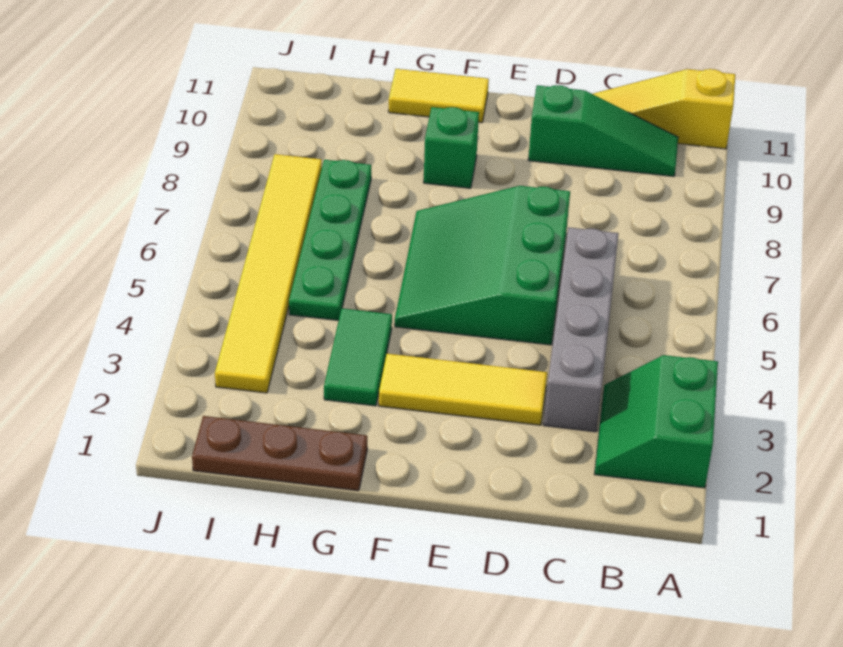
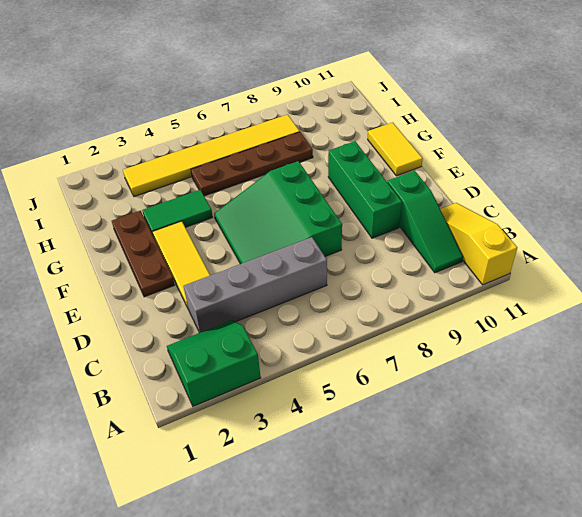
green slope D5:F7 level 1 top D -> green slope D5:F7 level 1 top 7
green brick F9 level 1 -> green brick D9:F9 level 1
brown plate G1:I1 level 1 -> brown plate E2:G2 level 1
green plate H5:H8 level 1 -> brown plate H5:H8 level 1

